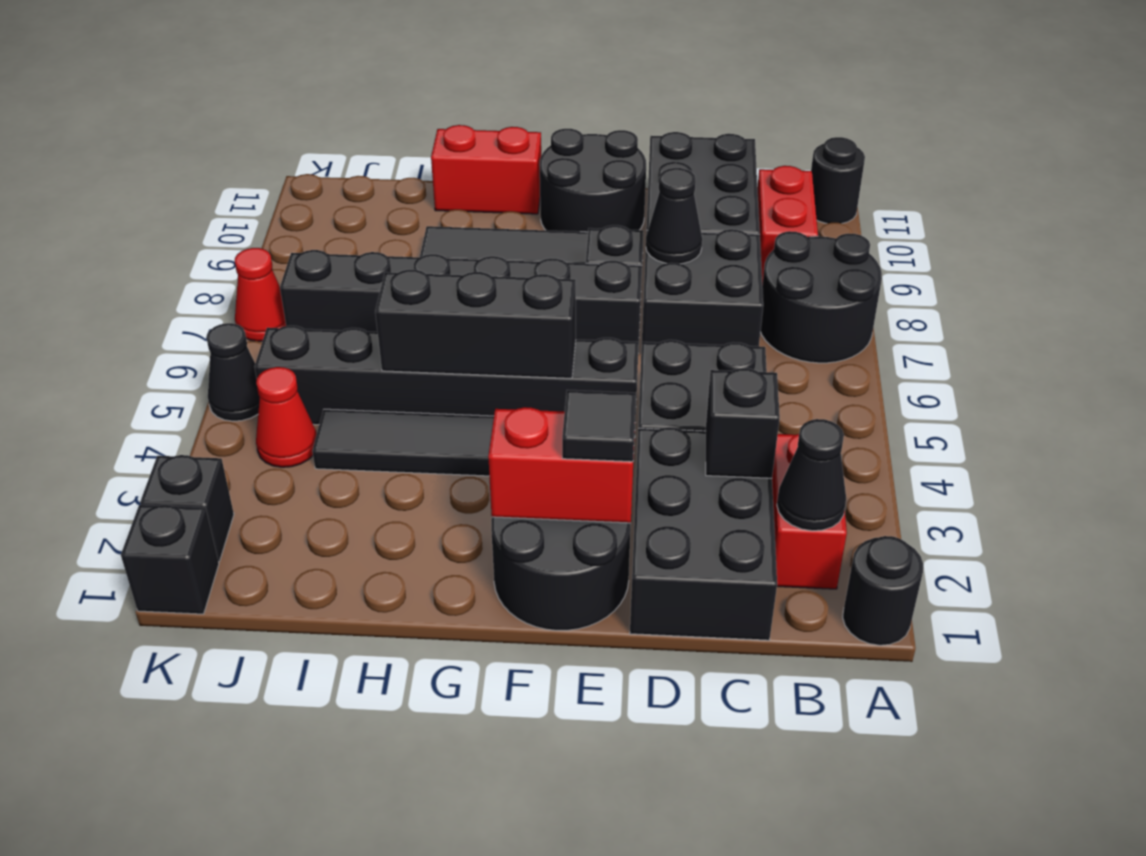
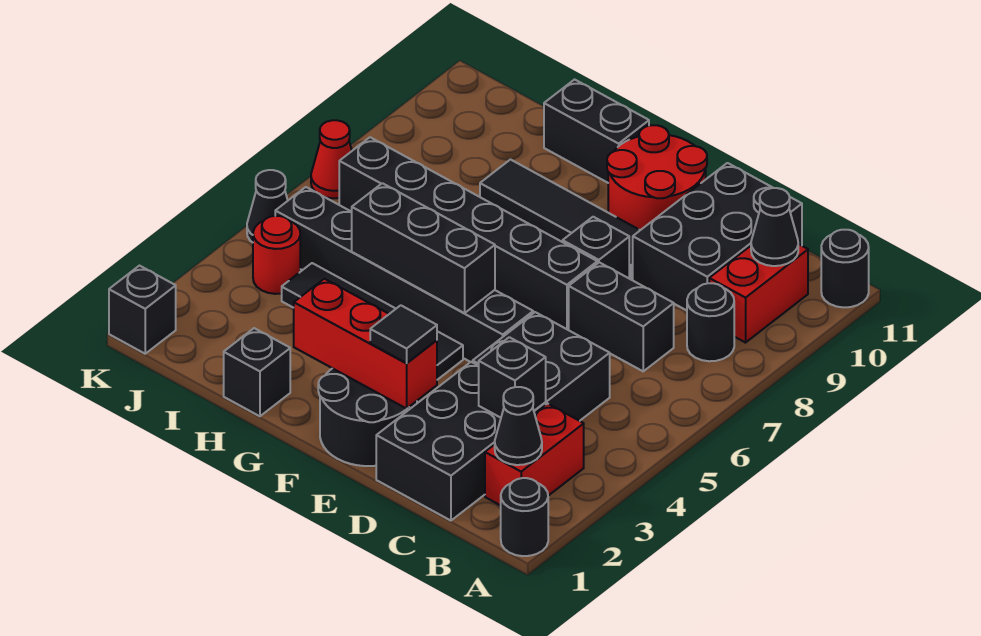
black round brick A7:B8 level 1 -> black round brick B8 level 1
black brick C7:D8 level 1 -> black brick C7:D7 level 1
black cone D8 level 2 -> black cone B10 level 2
red brick E2:F2 level 2 -> red brick E2:G2 level 2
black round brick E10:F11 level 1 -> red round brick E10:F11 level 1
red brick G11:H11 level 1 -> black brick G11:H11 level 1
red cone J4 level 1 -> red round brick J4 level 1
black brick K2 level 1 -> black brick H1 level 1

